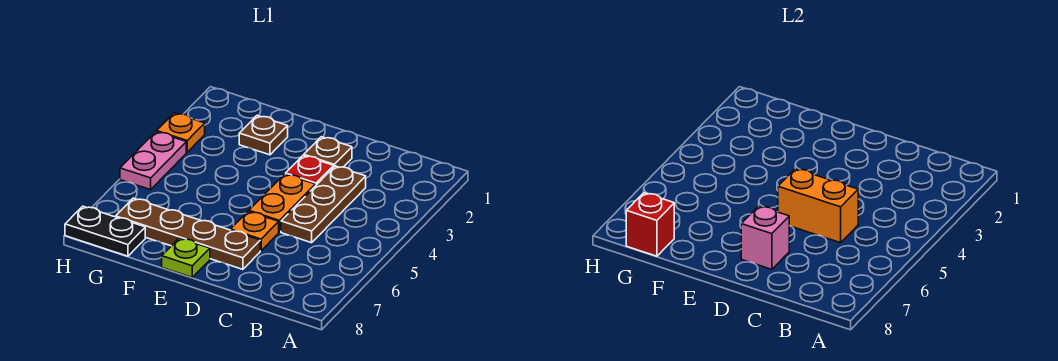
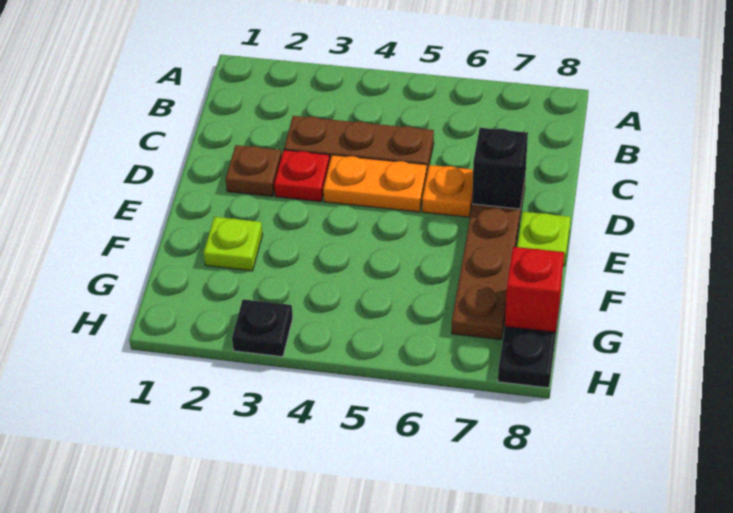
orange brick C5:D5 level 2 -> none
pink brick D7 level 2 -> black brick D7 level 2
brown plate F2 level 1 -> lime plate F2 level 1
orange plate H3 level 1 -> black plate H3 level 1
pink plate H4:H5 level 1 -> none

